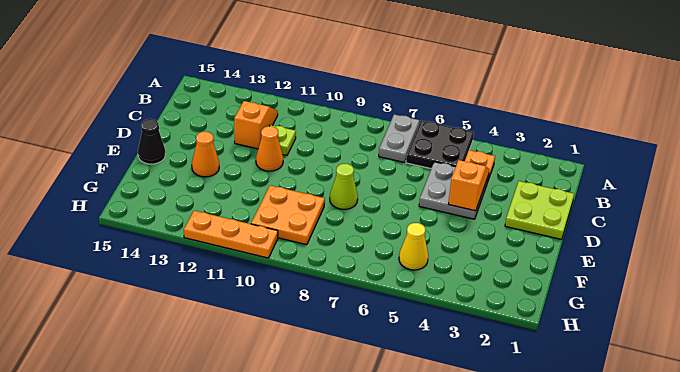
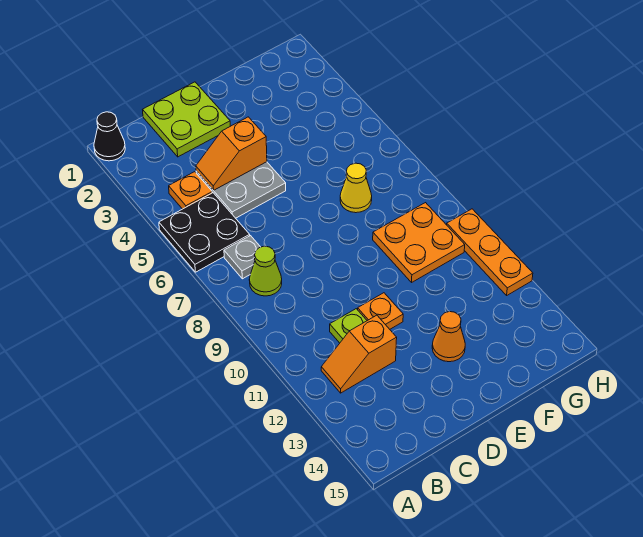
grey plate A7:B7 level 1 -> grey plate B7 level 1
orange cone D11 level 1 -> orange plate D11 level 1
lime cone E8 level 1 -> lime cone B8 level 1
black cone E15 level 1 -> black cone A1 level 1
yellow cone G5 level 1 -> yellow cone F7 level 1

